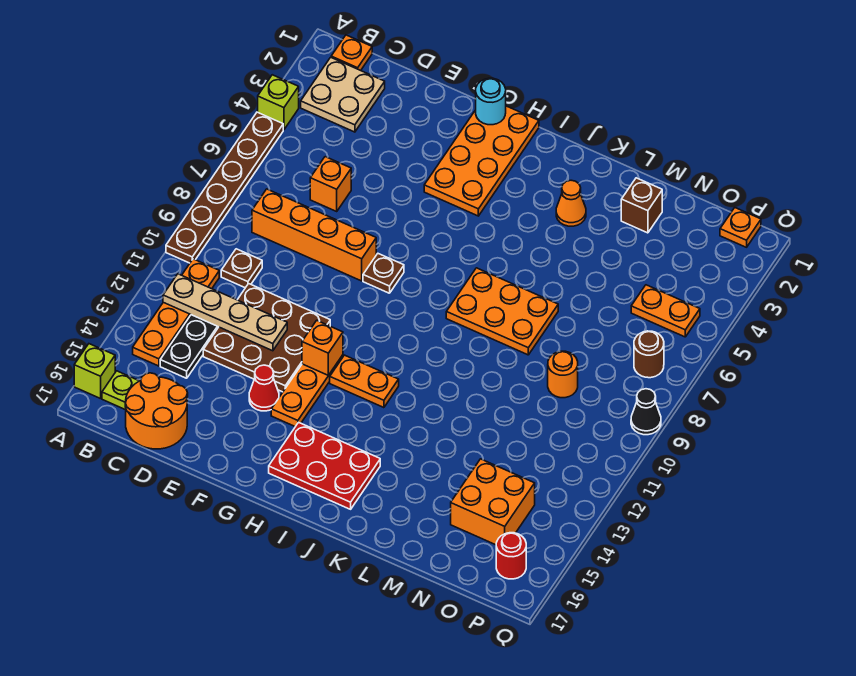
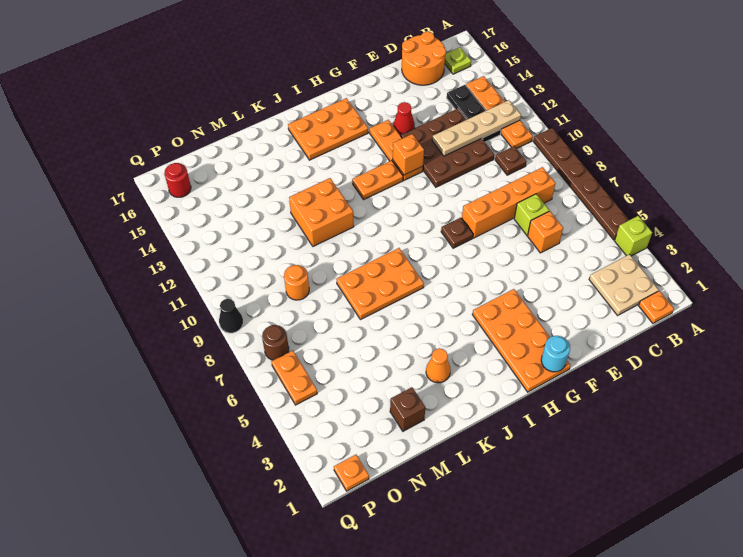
lime brick A16 level 1 -> lime brick D7 level 1
red plate H15:J16 level 1 -> orange plate H15:J16 level 1
orange brick N14:O15 level 1 -> orange brick K11:L12 level 1
orange plate O5:P5 level 1 -> orange plate P5:P6 level 1

